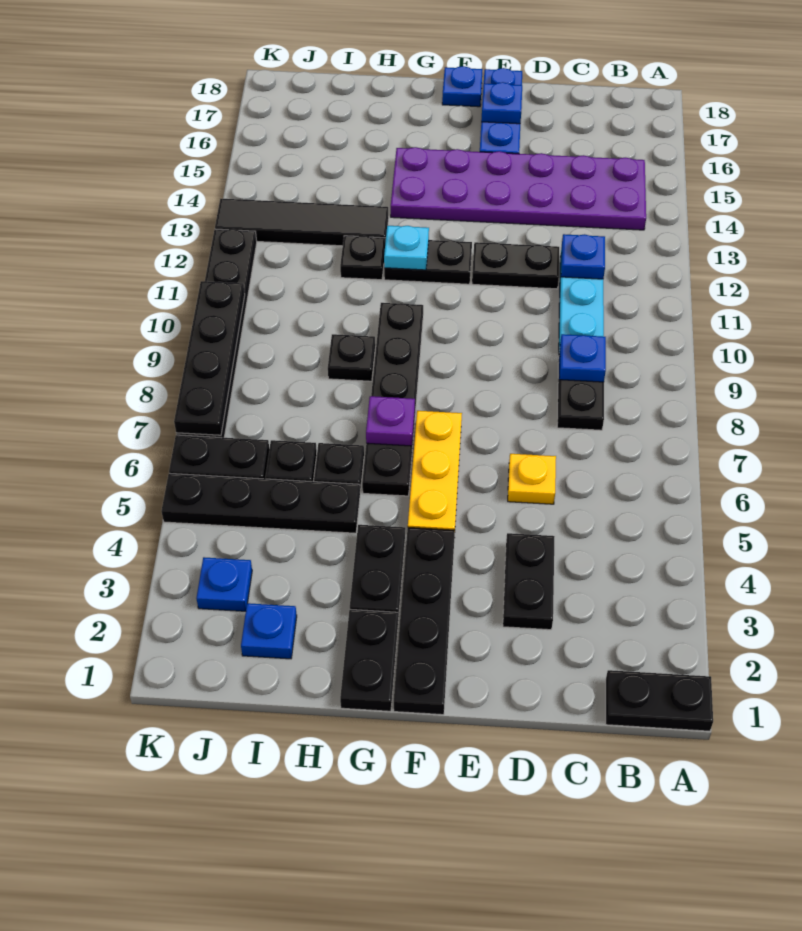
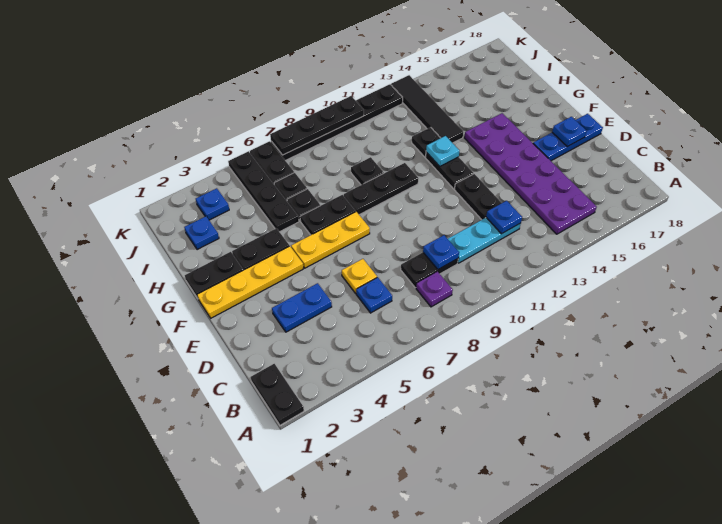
black plate D3:D4 level 1 -> blue plate D3:D4 level 1
black plate F1:F4 level 1 -> yellow plate F1:F4 level 1
blue plate F18 level 1 -> blue plate C6 level 1
purple plate G7 level 2 -> purple plate B8 level 1

